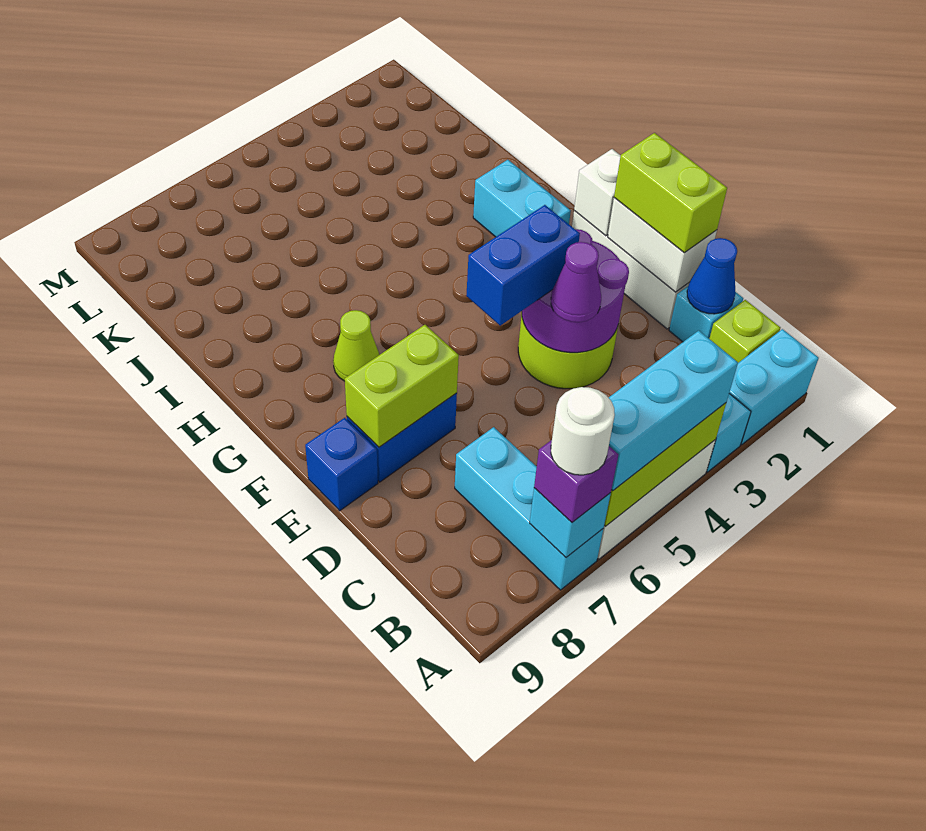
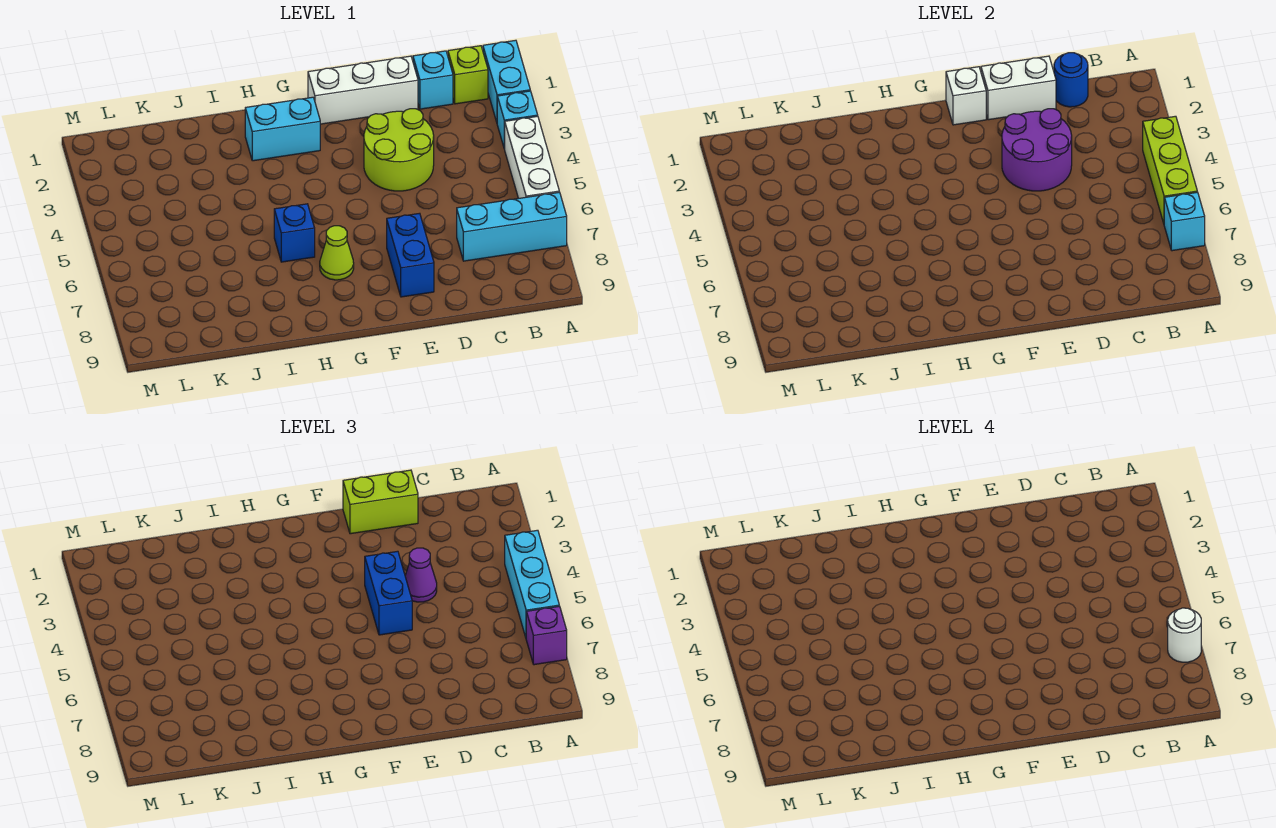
blue cone C1 level 2 -> blue round brick C1 level 2
lime brick E7:E8 level 2 -> none
blue brick E9 level 1 -> blue brick H6 level 1

